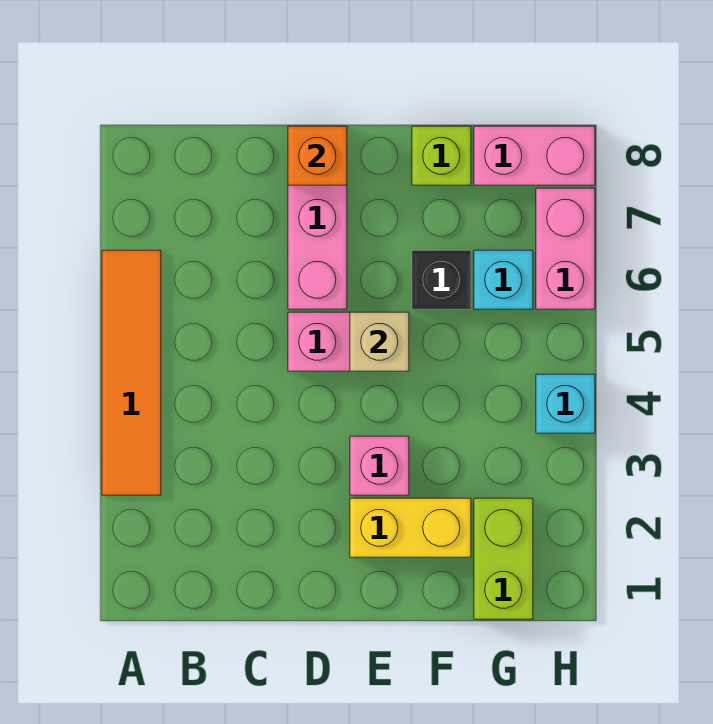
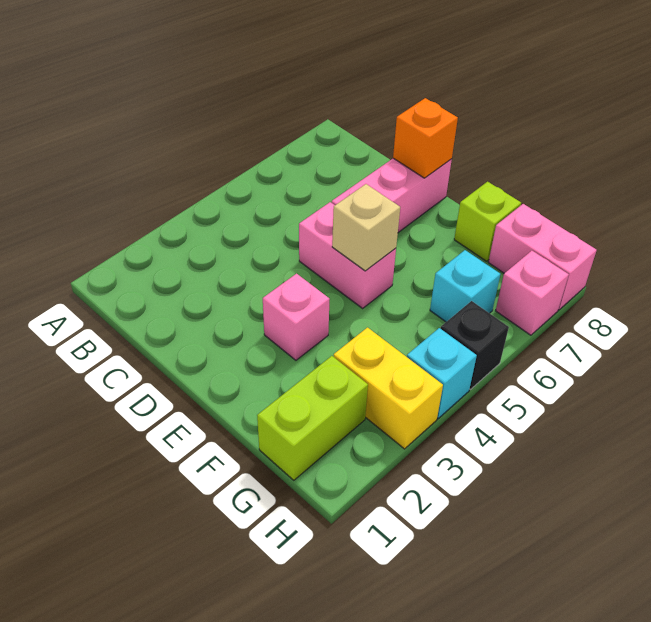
orange tile A3:A6 level 1 -> none
yellow brick E2:F2 level 1 -> yellow brick G3:H3 level 1
black brick F6 level 1 -> black brick H5 level 1
pink brick H6:H7 level 1 -> pink brick H7 level 1

